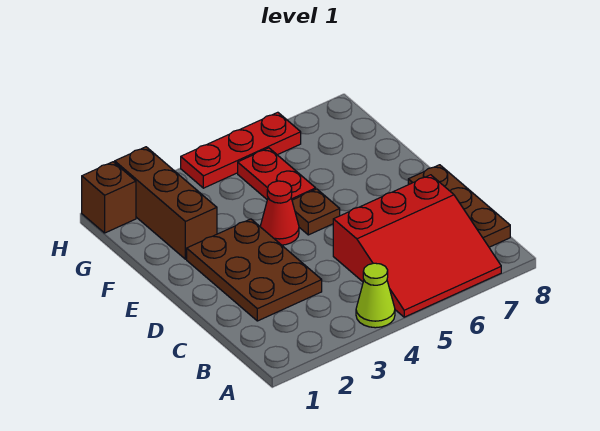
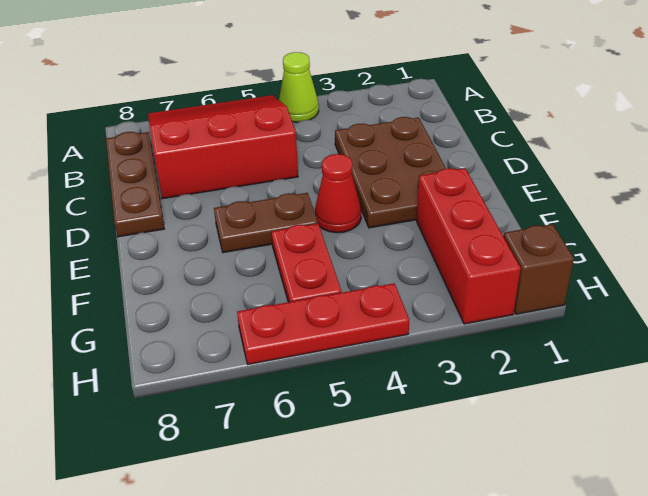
brown plate E5 level 1 -> brown plate E5:E6 level 1
brown brick F2:H2 level 1 -> red brick F2:H2 level 1

